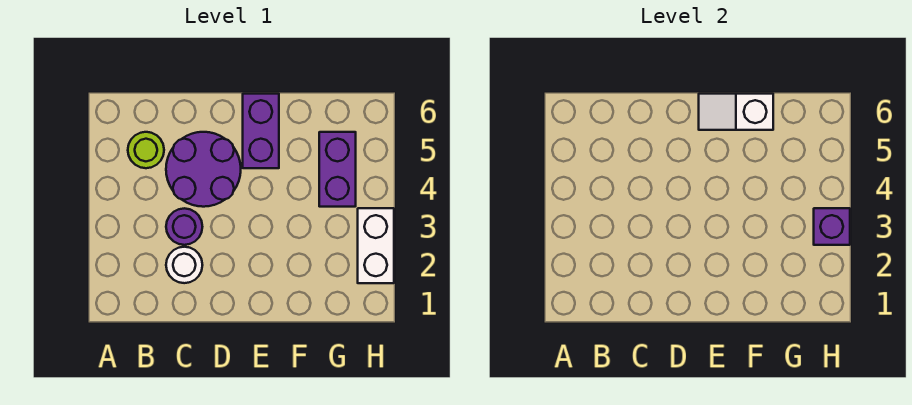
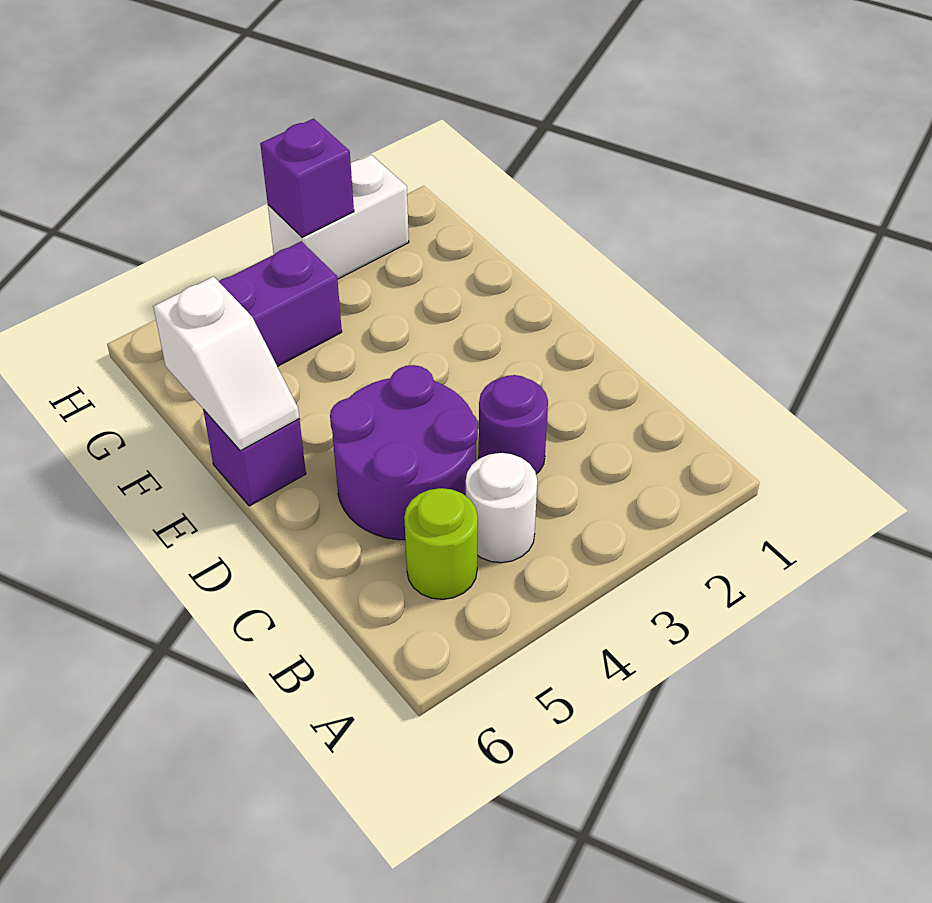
white round brick C2 level 1 -> white round brick B4 level 1
purple brick E5:E6 level 1 -> purple brick E6 level 1

